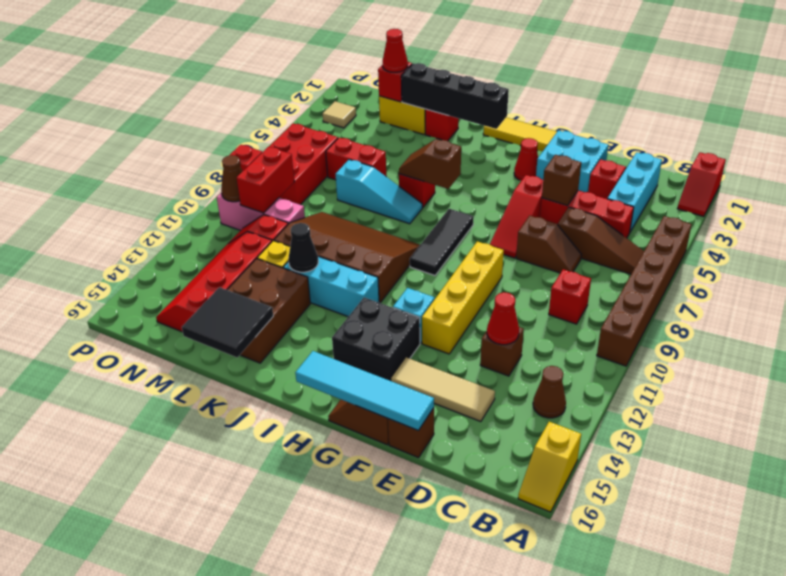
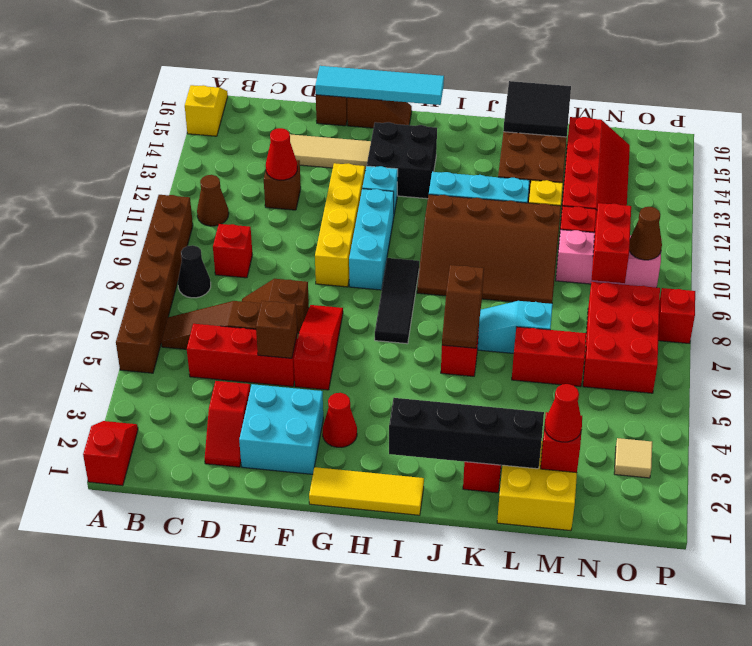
brown cone B13 level 1 -> brown cone B11 level 1
cyan brick C2:C4 level 1 -> cyan brick G9:G11 level 1
brown slope I6:J6 level 2 top I -> brown slope J6:J7 level 2 top 7
black cone K12 level 2 -> black cone B8 level 1

